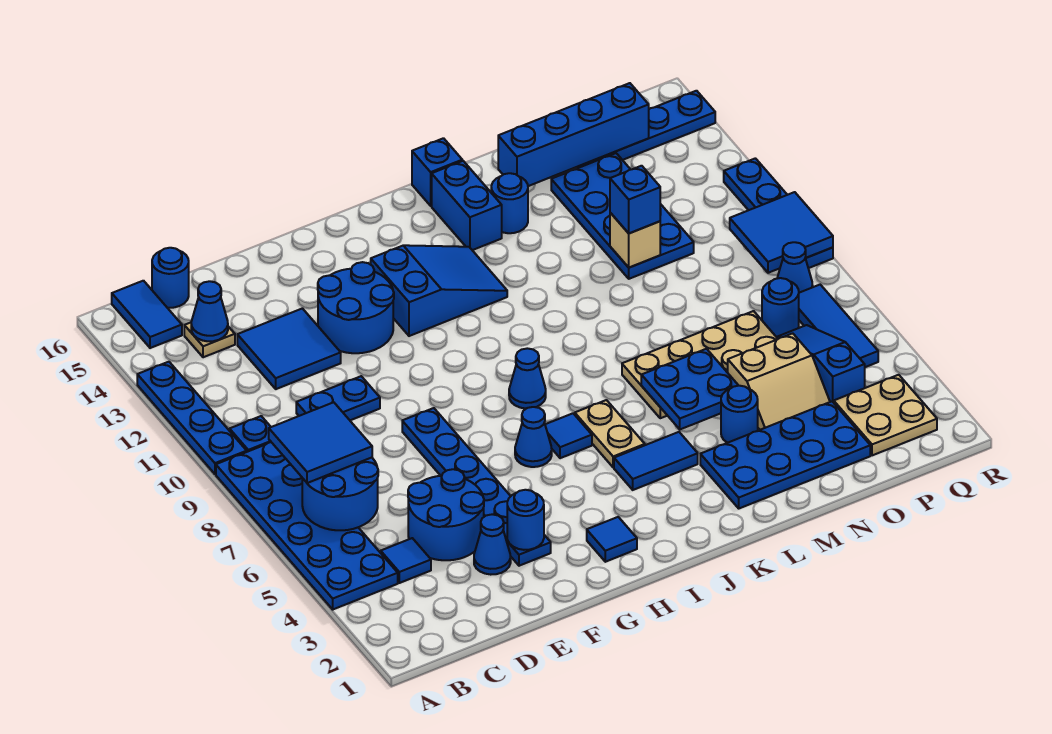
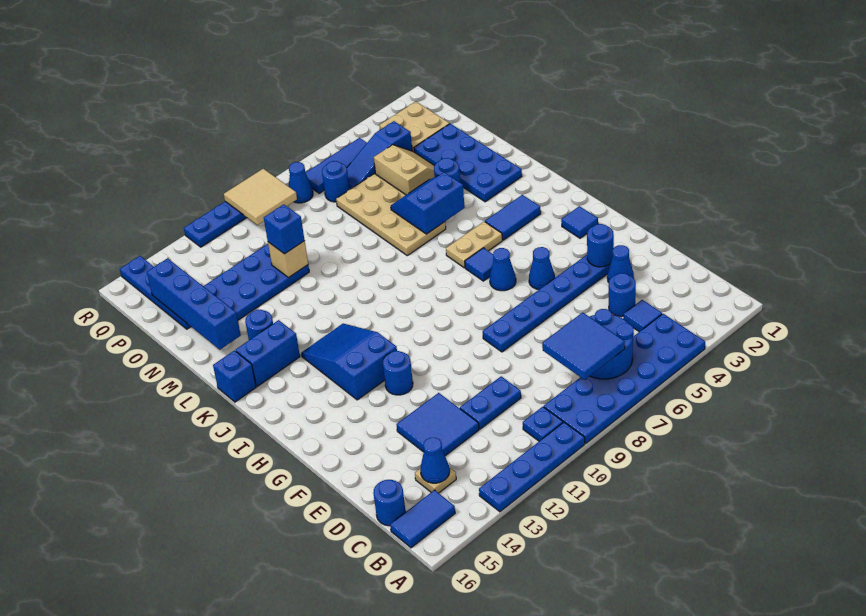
blue round brick D4:E5 level 1 -> blue round brick D4 level 1
blue plate D10:E10 level 1 -> blue plate D10:D11 level 1
blue round brick F12:G13 level 1 -> blue round brick G12 level 1
blue cone I8 level 1 -> blue cone G5 level 1
blue tile J4:K4 level 1 -> blue tile J3:J4 level 1
blue plate L5:M6 level 2 -> blue slope L5:M6 level 2 top L
blue tile Q9:R10 level 2 -> tan tile Q9:R10 level 2

